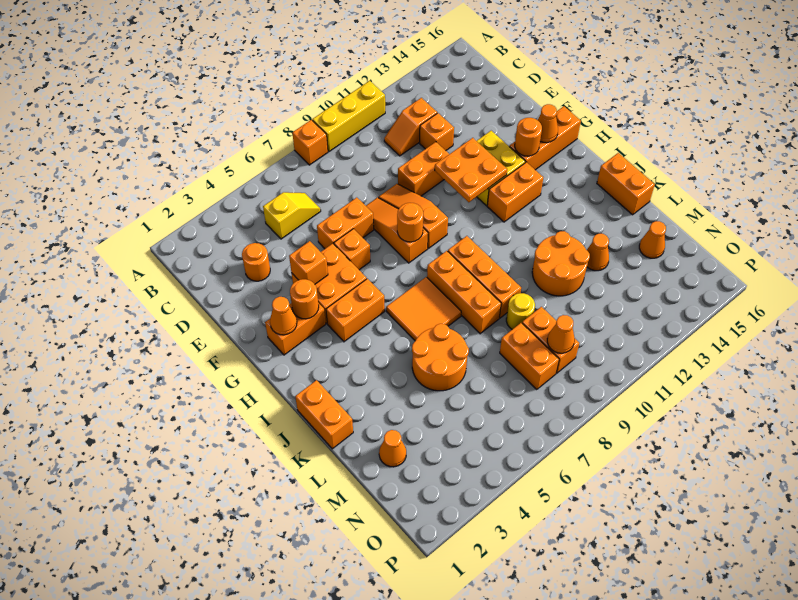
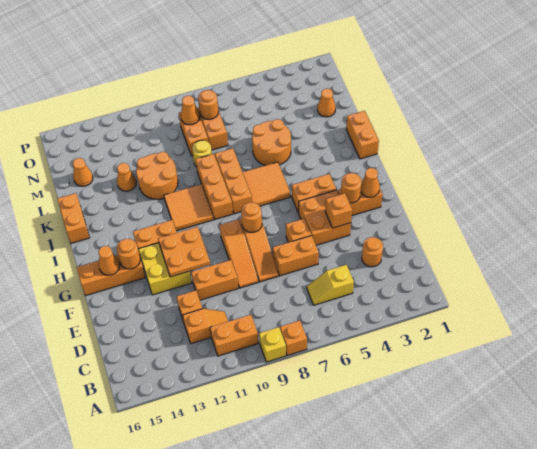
yellow brick A9:A11 level 1 -> yellow brick A9 level 1
none -> orange brick B10:B11 level 1
none -> orange tile I10:J11 level 1
none -> orange round brick N8 level 2

